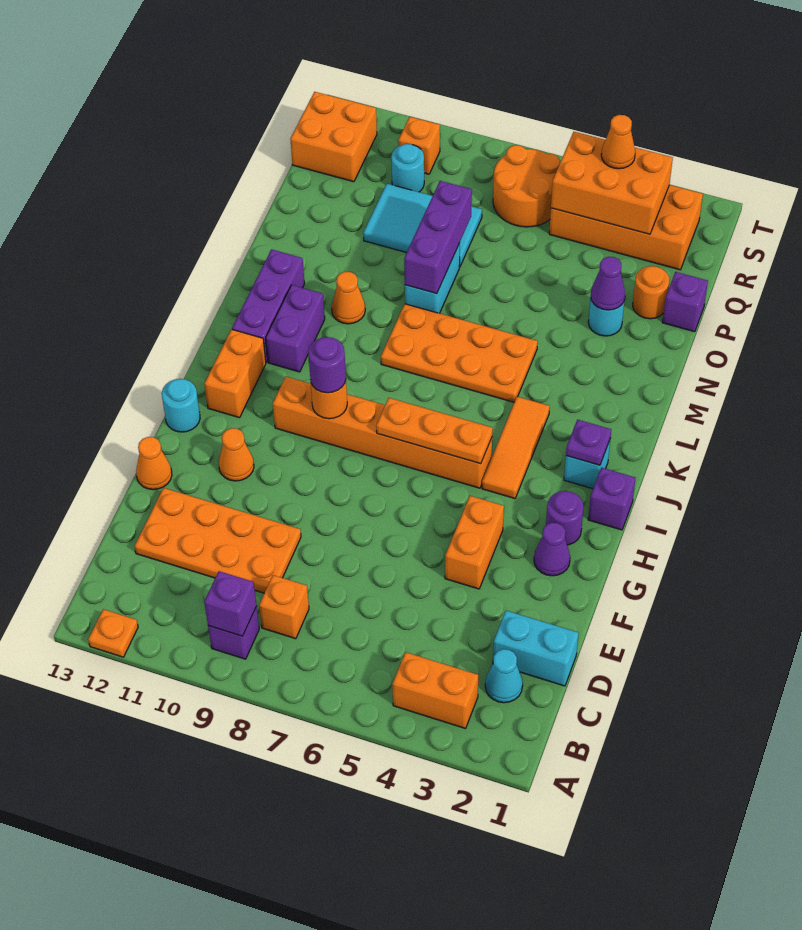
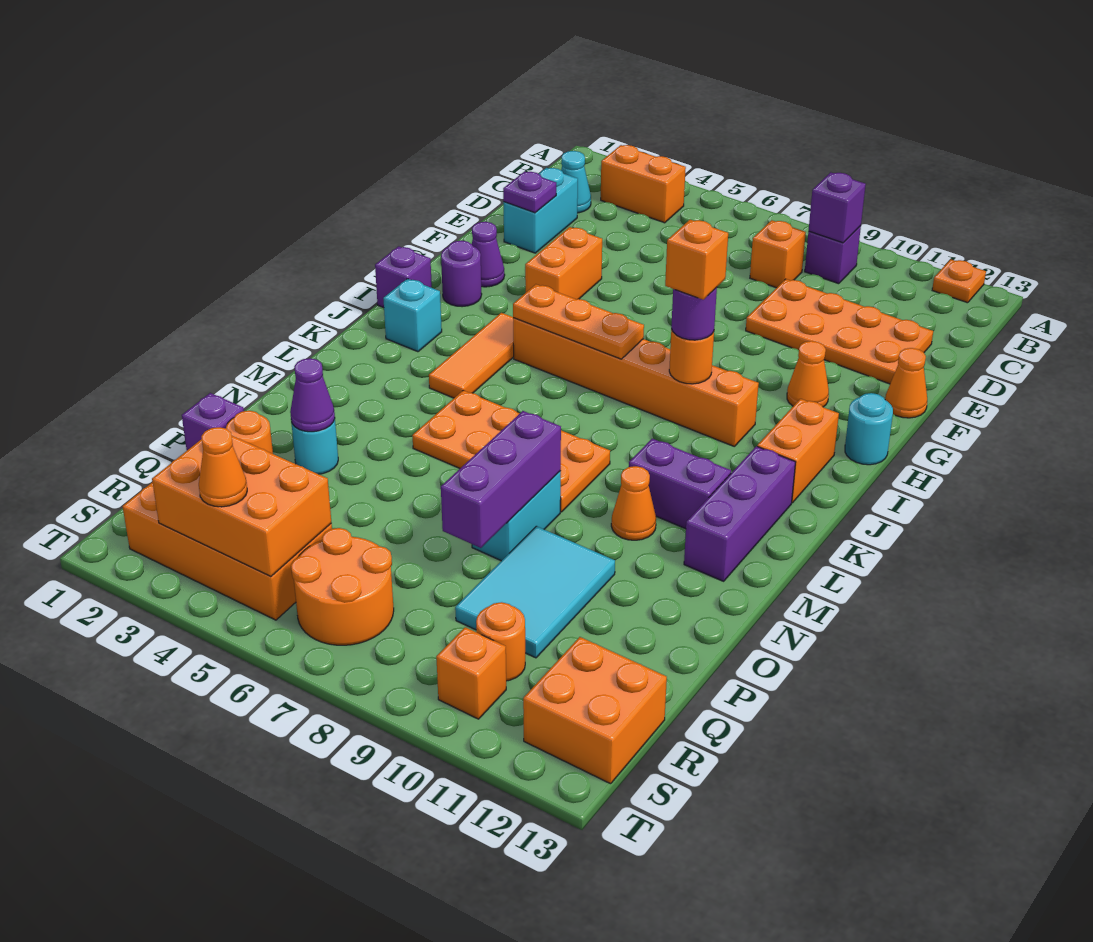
cyan brick D1:D2 level 1 -> cyan brick D2:E2 level 1
none -> orange brick I9 level 4
purple plate J2 level 2 -> purple plate E2 level 2
purple brick K11:L11 level 1 -> purple brick L10:L11 level 1
cyan tile P8:Q10 level 1 -> cyan tile O9:Q10 level 1
cyan round brick R10 level 1 -> orange round brick R10 level 1

